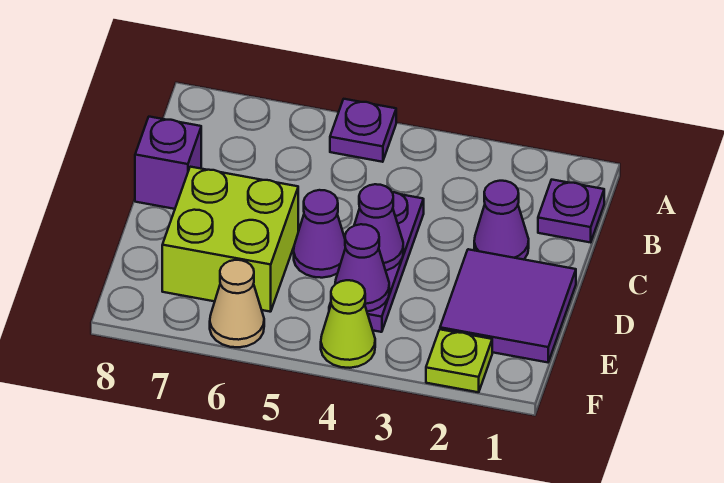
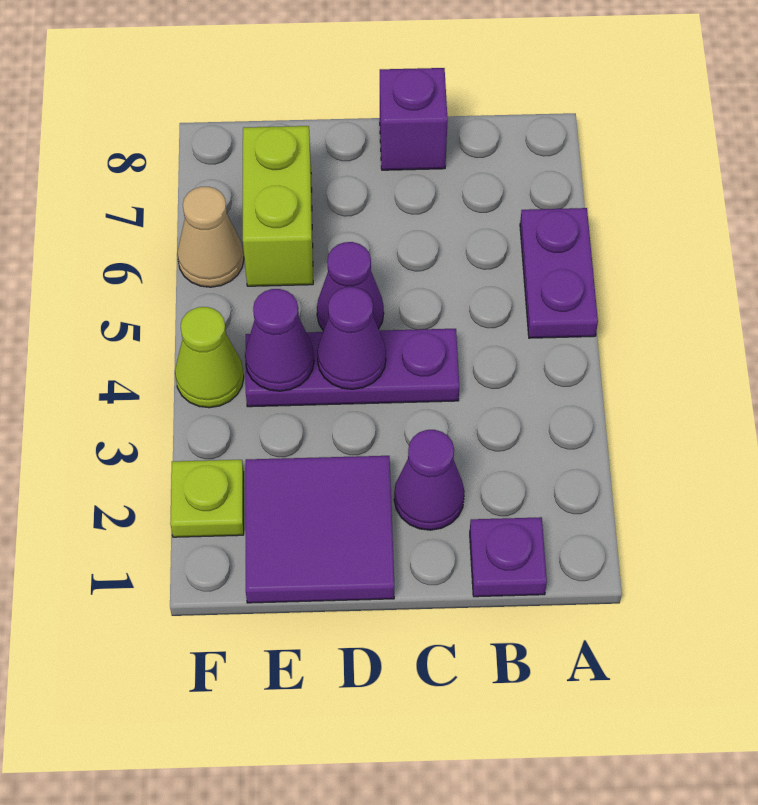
purple plate A5 level 1 -> purple plate A5:A6 level 1
lime brick D6:E7 level 1 -> lime brick E6:E7 level 1

